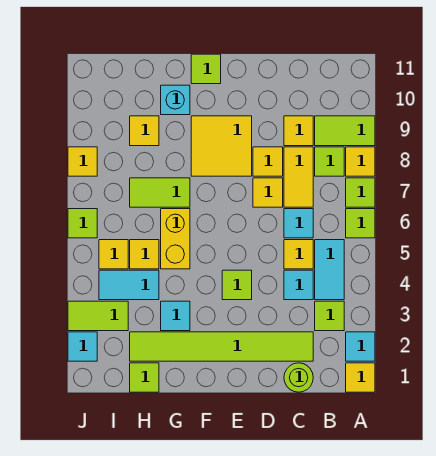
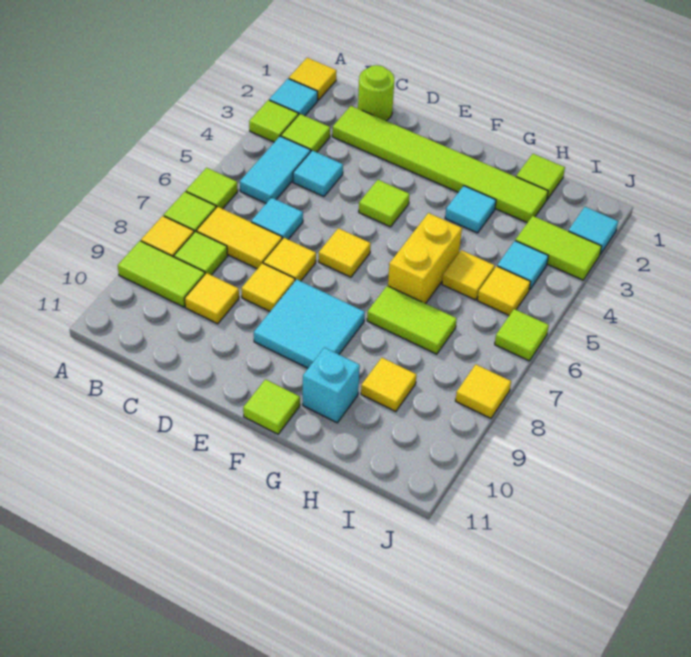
none -> lime tile A3 level 1
yellow tile C5 level 1 -> yellow tile E6 level 1
yellow tile C7:C8 level 1 -> yellow tile B7:C7 level 1
yellow tile E8:F9 level 1 -> cyan tile E8:F9 level 1
cyan tile H4:I4 level 1 -> cyan tile I4 level 1

